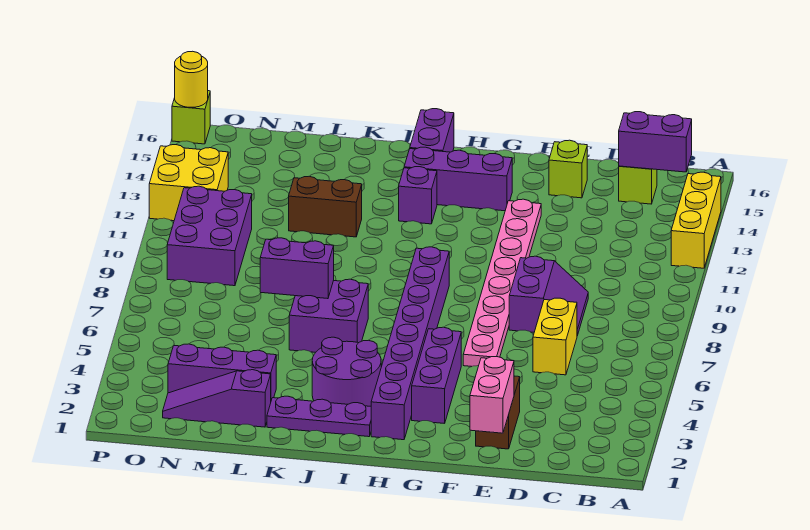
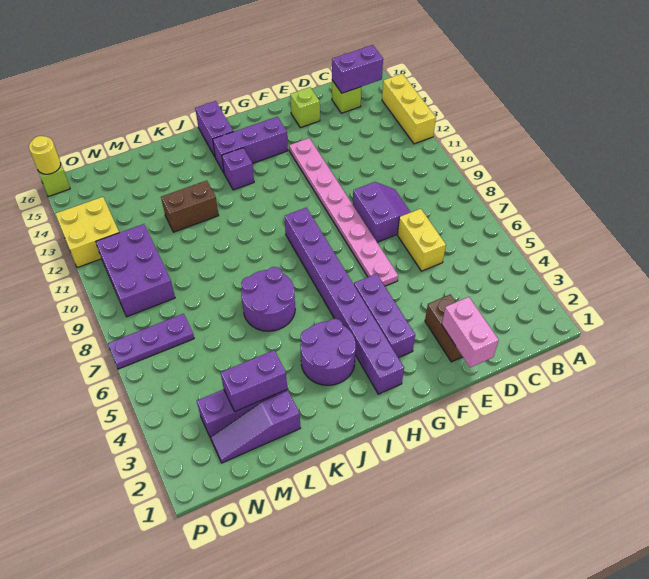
purple plate I2:K2 level 1 -> purple plate N7:P7 level 1
purple brick J6:K7 level 1 -> purple round brick J6:K7 level 1
purple brick K7:L7 level 2 -> purple brick L3:M3 level 2

